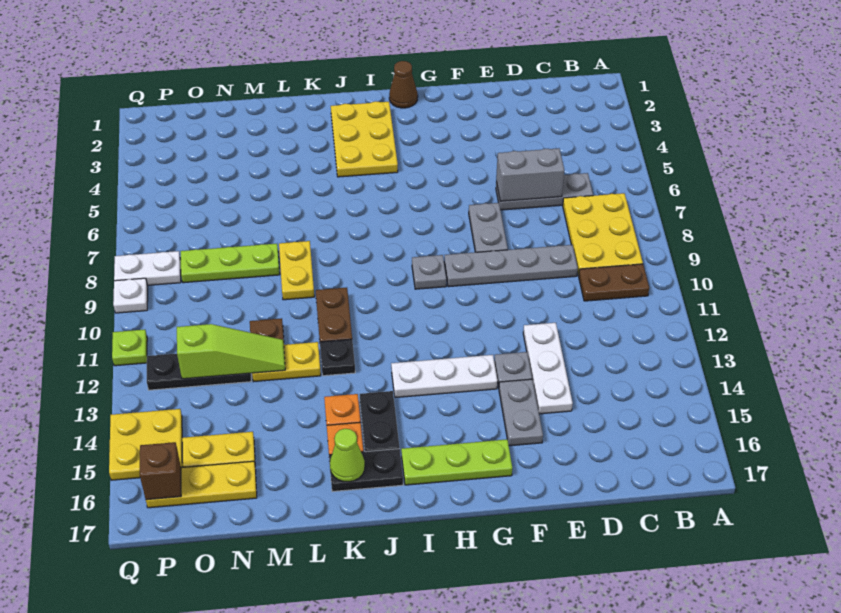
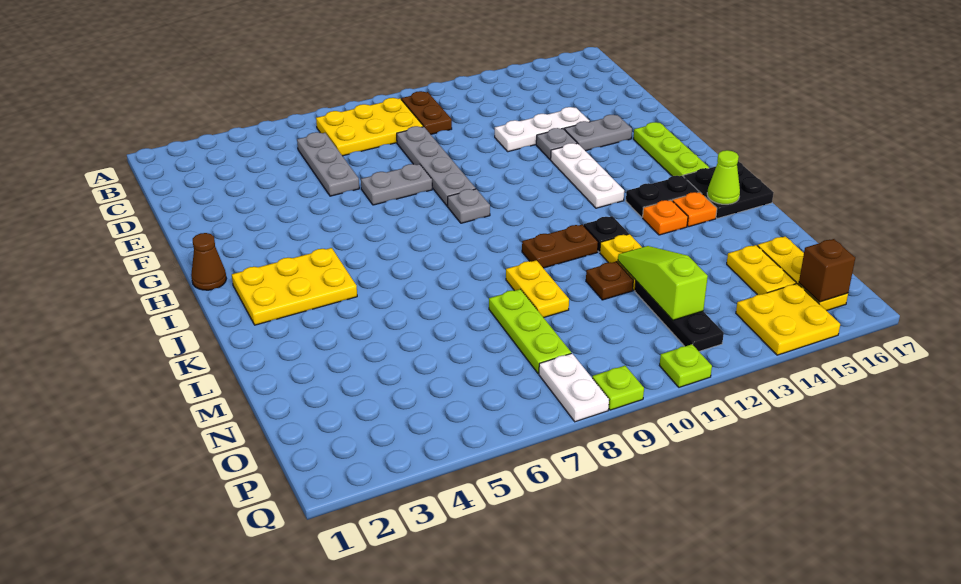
grey brick D6:E6 level 2 -> none
black plate J16:K16 level 1 -> black plate J16:K17 level 1
yellow plate L8:L9 level 1 -> yellow plate L9:M9 level 1
white plate Q9 level 1 -> lime plate Q9 level 1

